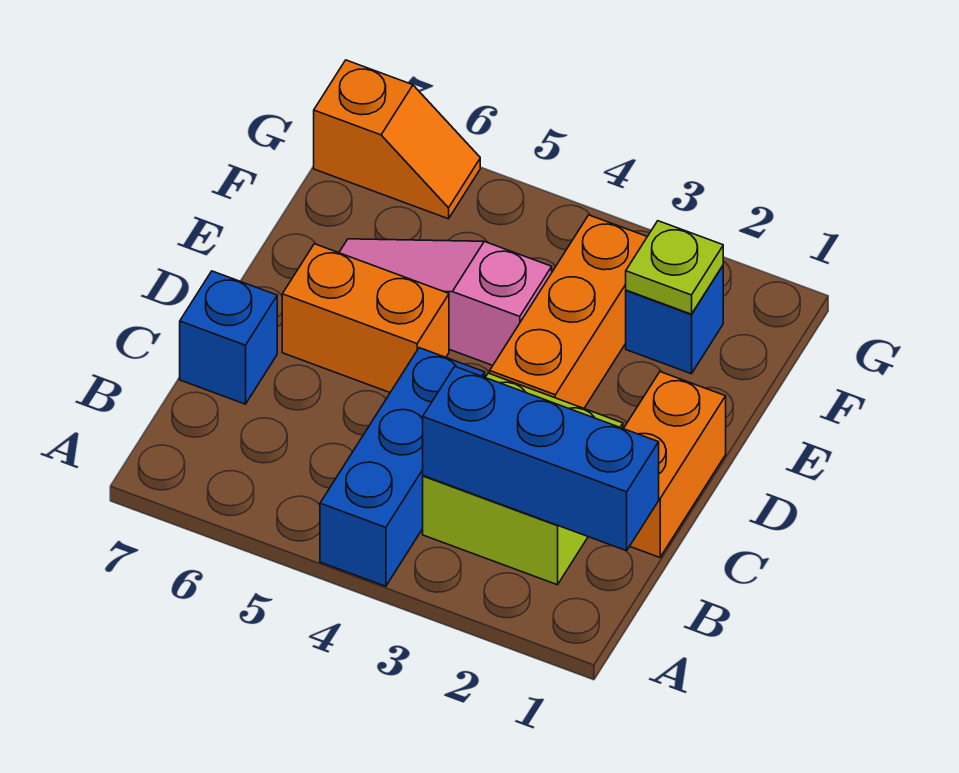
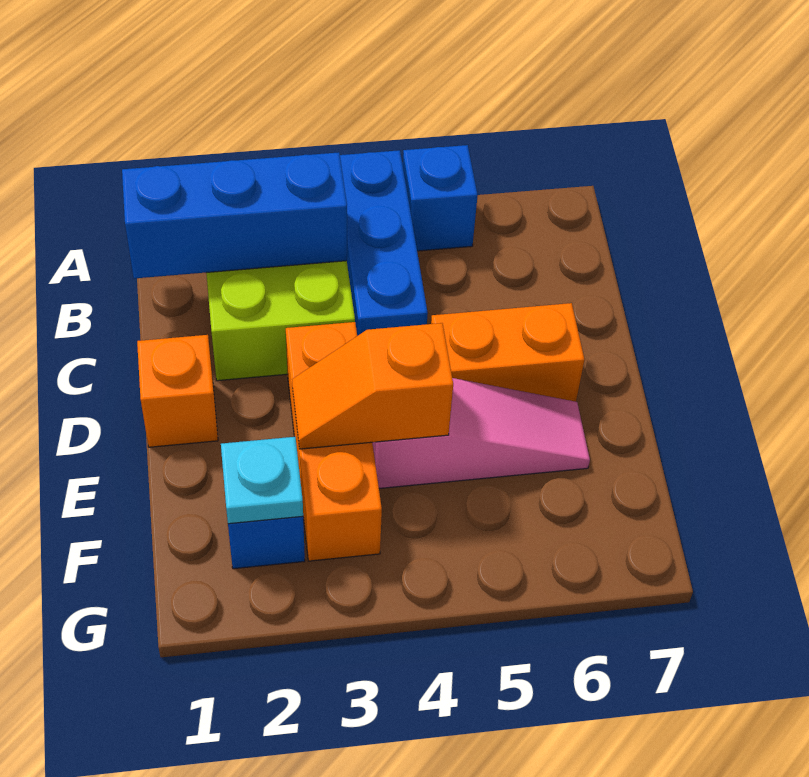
orange brick C1:D1 level 1 -> orange brick D1 level 1
blue brick C7 level 1 -> blue brick A5 level 1
lime plate F2 level 2 -> cyan plate F2 level 2
orange slope G6:G7 level 1 top 7 -> orange slope E3:E4 level 2 top 4

